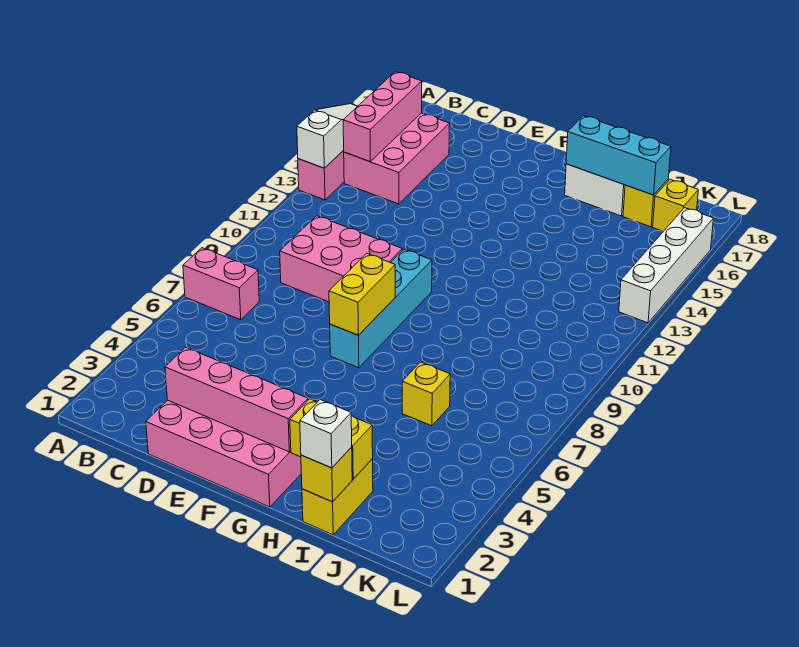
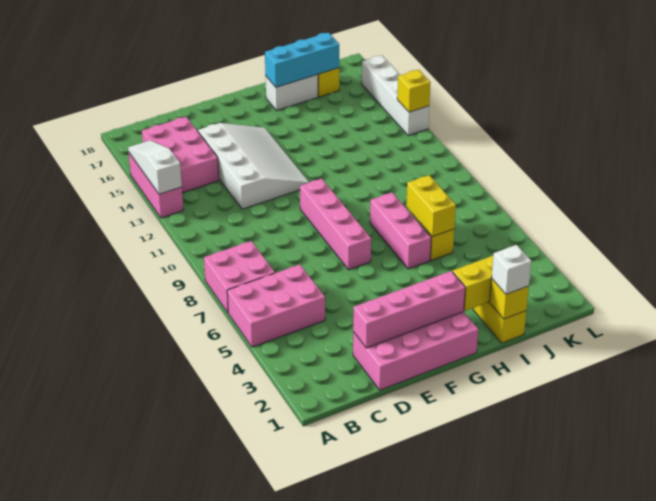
pink brick A7:B7 level 1 -> pink brick A7:B8 level 1
pink brick B14:B16 level 2 -> pink brick H6:H8 level 1
pink brick C9:E10 level 1 -> pink brick A5:C6 level 1
none -> white slope D12:F15 level 1 top D
cyan brick F7:F10 level 1 -> pink brick F7:F10 level 1
yellow brick F7:F8 level 2 -> yellow brick I6:I7 level 2
yellow brick K17 level 1 -> yellow brick L13 level 2

